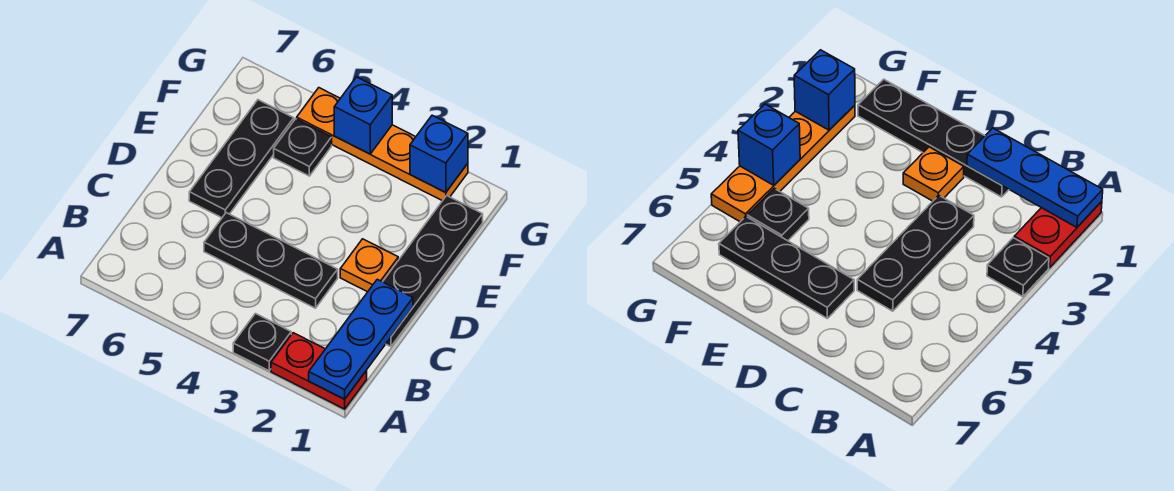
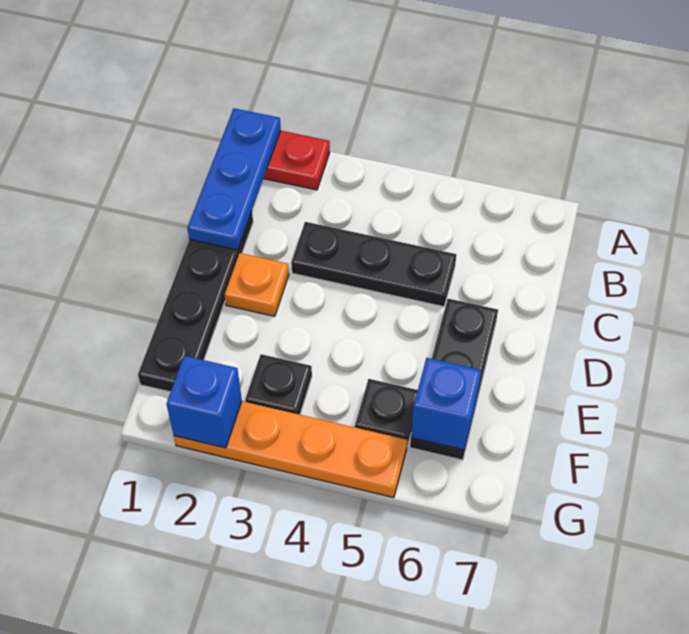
black plate A3 level 1 -> black plate F3 level 1
blue brick G4 level 2 -> blue brick F6 level 2

